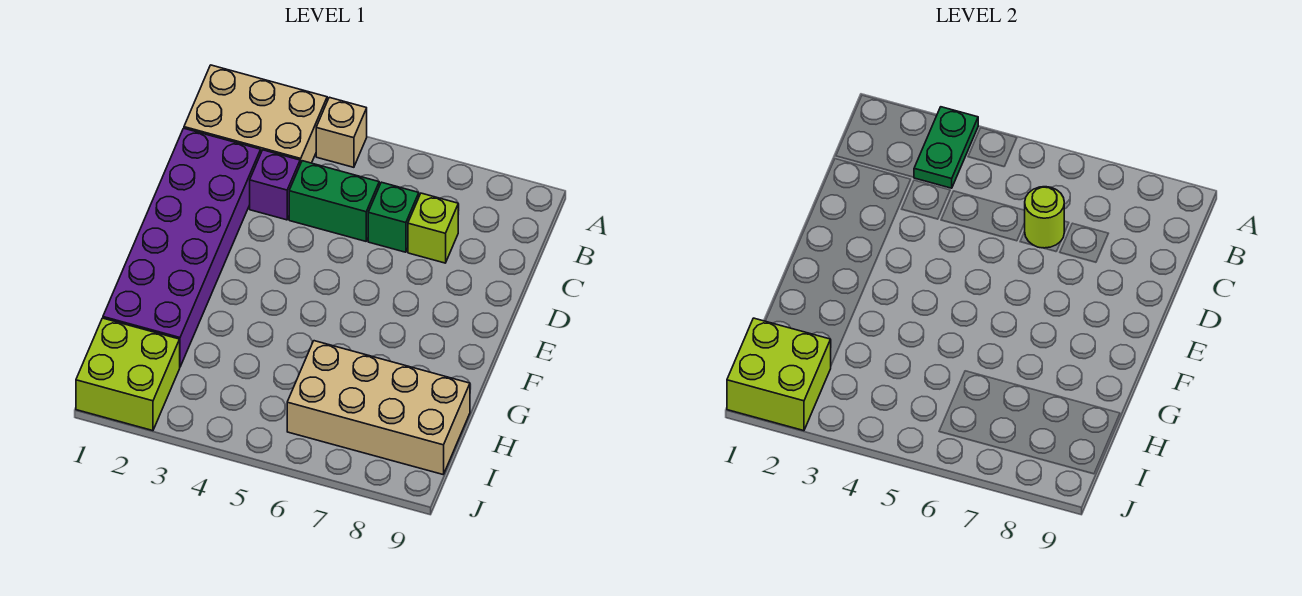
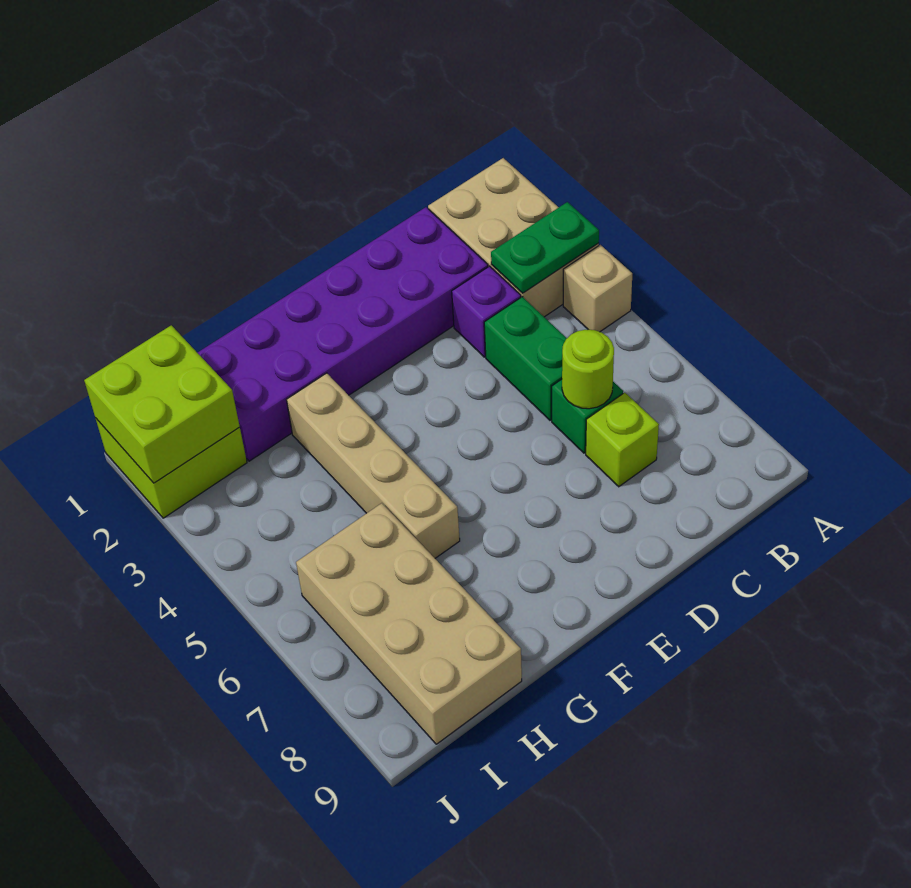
none -> tan brick G3:G6 level 1

